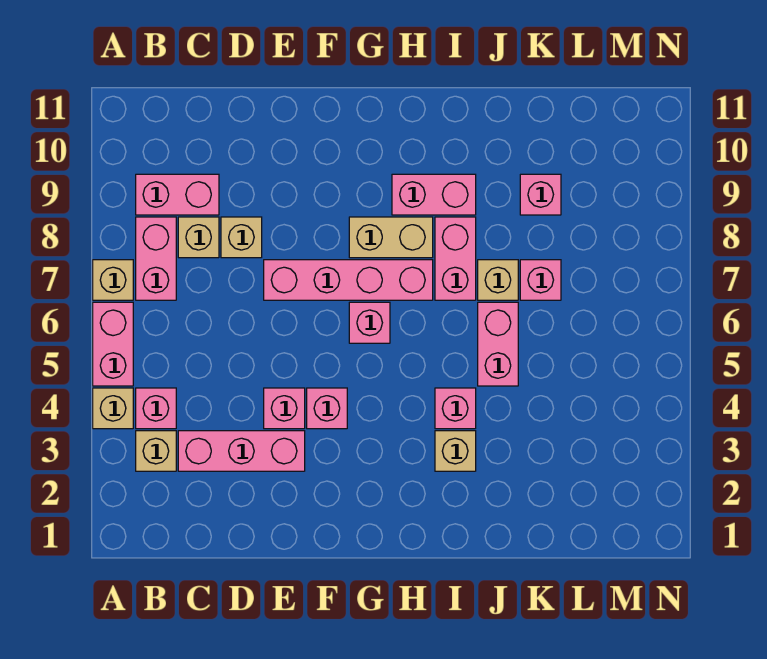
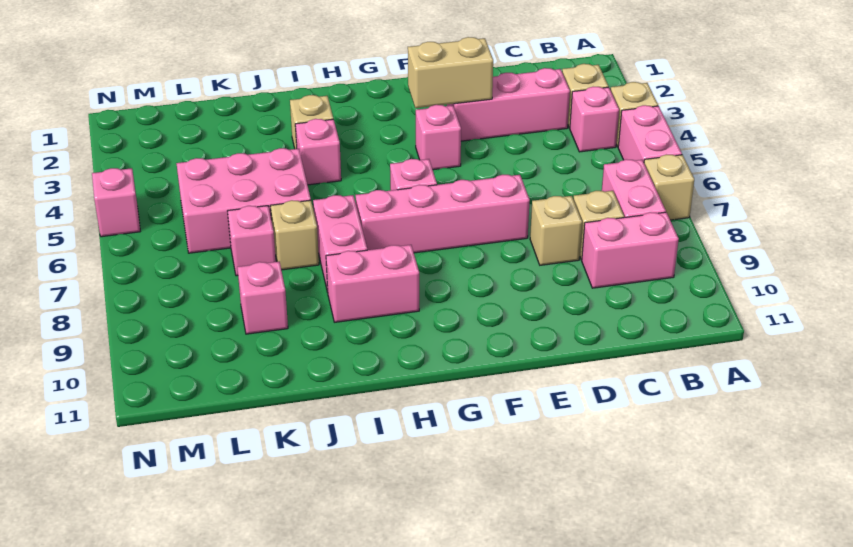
pink brick E4 level 1 -> pink brick N5 level 1
tan brick G8:H8 level 1 -> tan brick E3:F3 level 2
pink brick J5:J6 level 1 -> pink brick J5:L6 level 1

